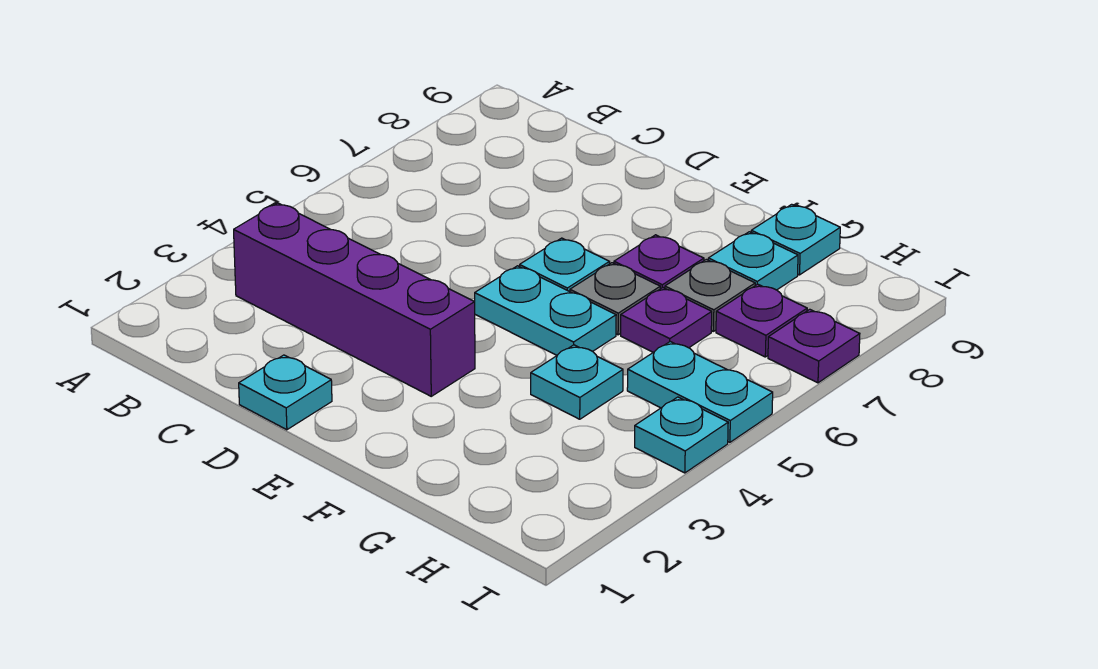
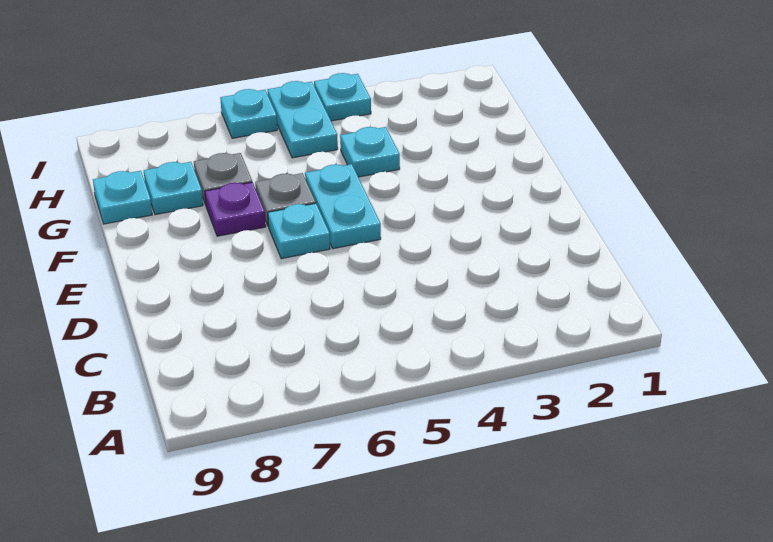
purple brick B3:E3 level 1 -> none
cyan plate D1 level 1 -> cyan plate I6 level 1
purple plate G6 level 1 -> none
purple plate H7 level 1 -> none
purple plate I7 level 1 -> none

